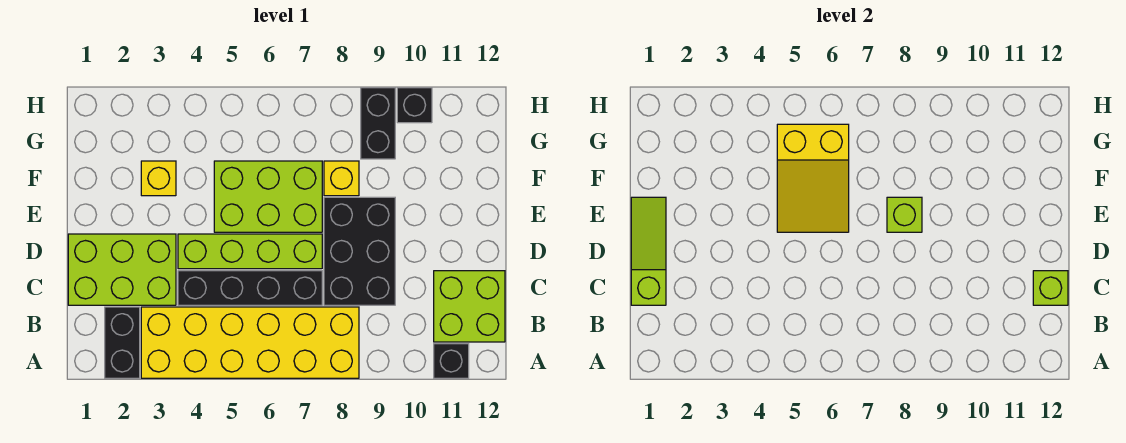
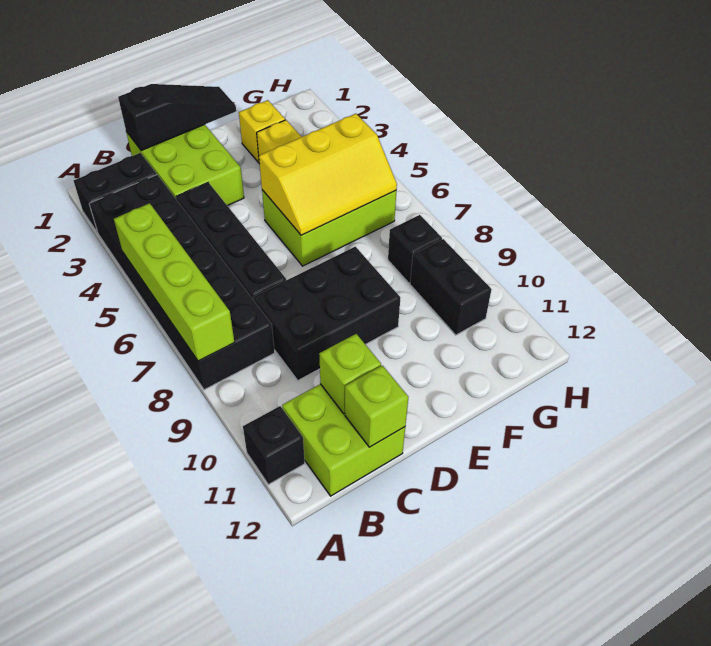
yellow brick A3:B8 level 1 -> black brick A3:B8 level 1
lime slope C1:E1 level 2 top C -> black slope C1:E1 level 2 top C
lime brick D4:D7 level 1 -> lime brick A5:A8 level 2
lime brick E5:F7 level 1 -> lime brick E5:G6 level 1
yellow slope E5:G6 level 2 top G -> yellow slope E5:G6 level 2 top 5
lime brick E8 level 2 -> lime brick C11 level 2
yellow brick F8 level 1 -> yellow brick F2 level 1
black brick G9:H9 level 1 -> black brick G9:G10 level 1
black brick H10 level 1 -> black brick G8 level 1

